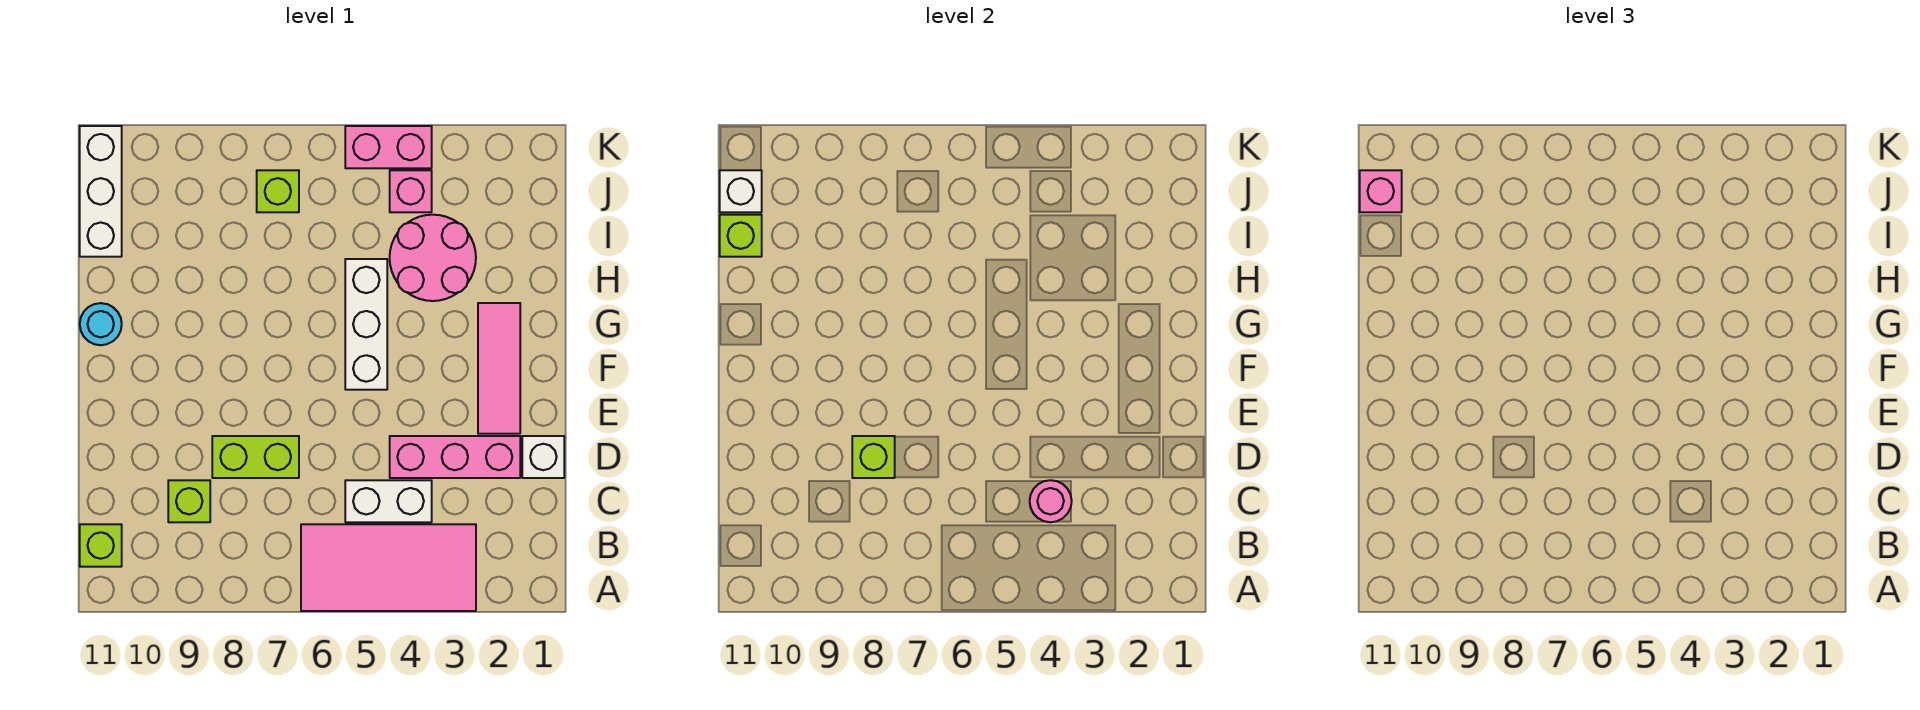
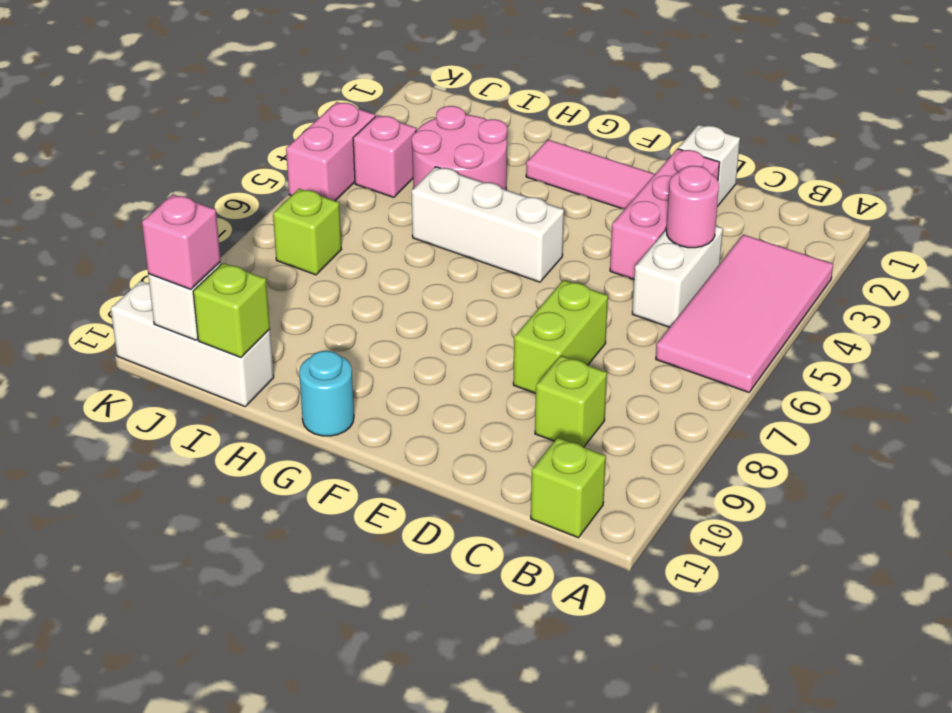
lime brick D8 level 2 -> none

